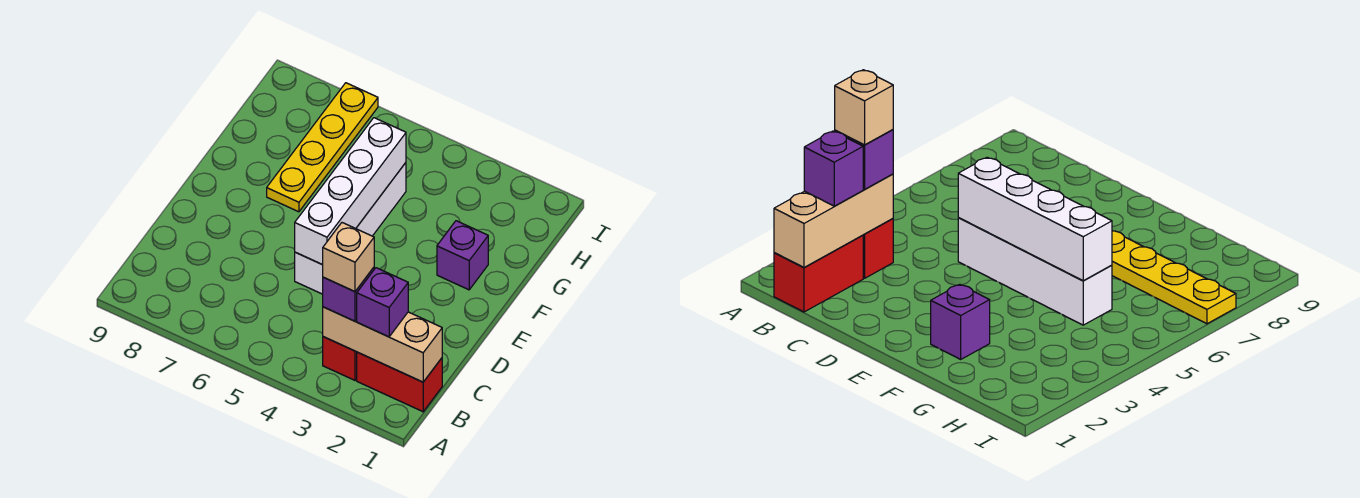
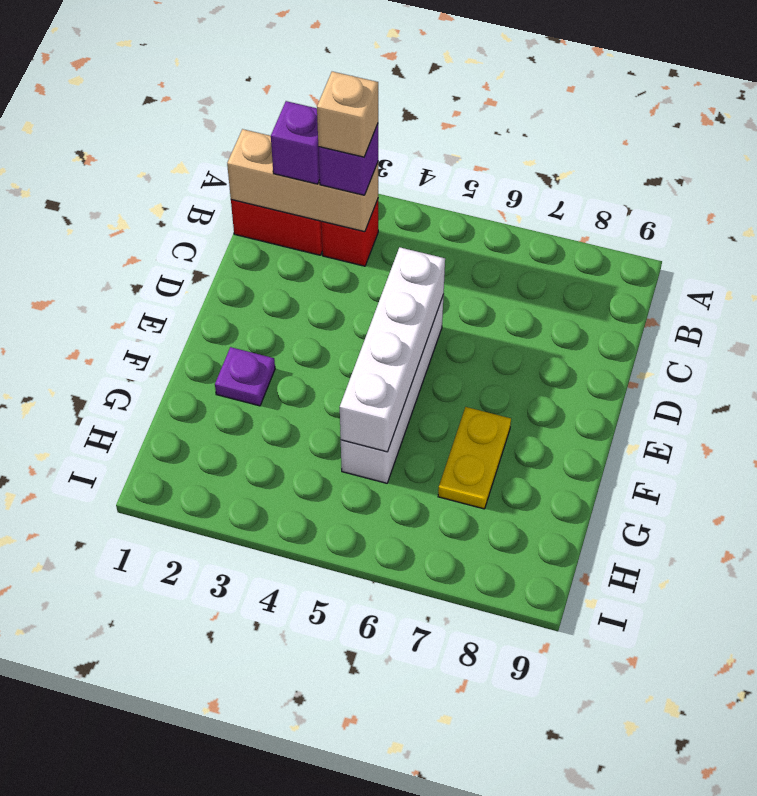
purple brick F2 level 1 -> purple plate F2 level 1
yellow plate F7:I7 level 1 -> yellow plate F7:G7 level 1

